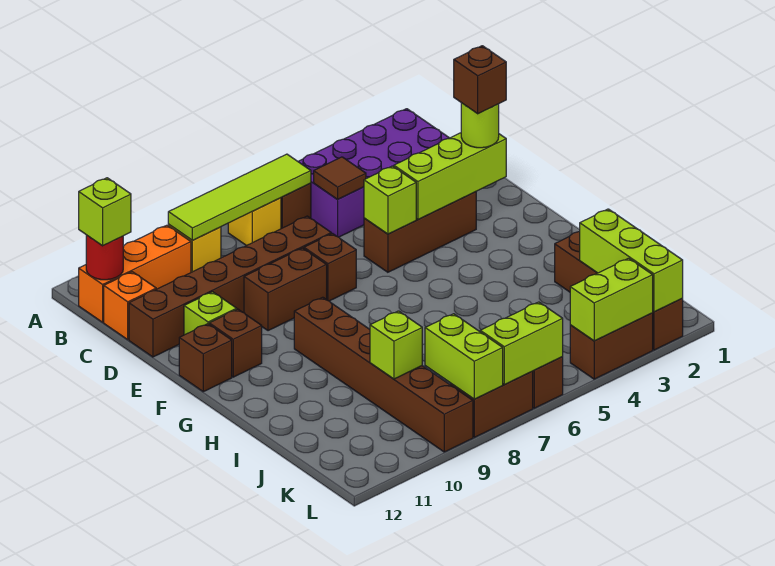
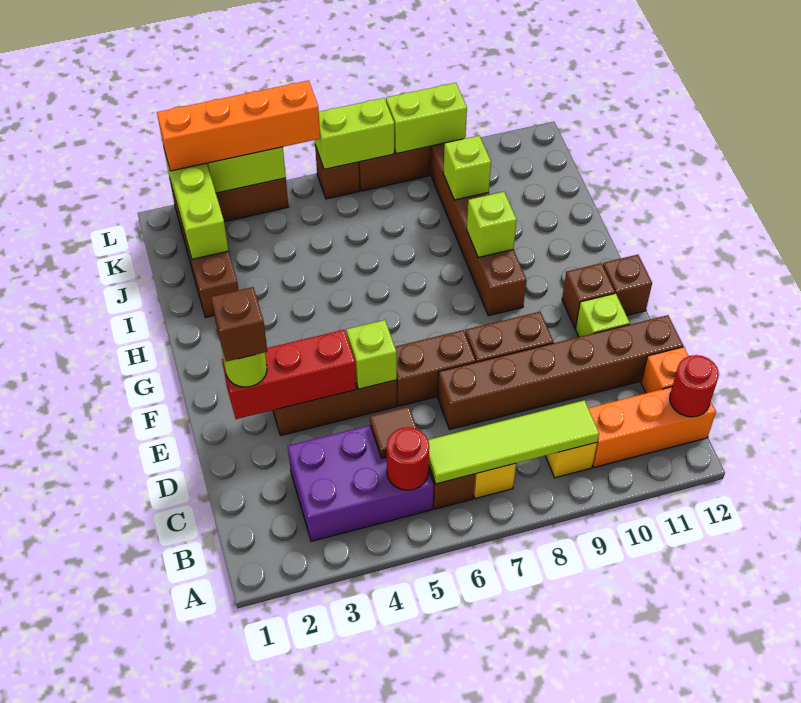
purple brick B2:C5 level 1 -> purple brick B3:C5 level 1
none -> red round brick B5 level 2
lime brick B12 level 3 -> lime brick H9 level 2
lime brick E2:E4 level 2 -> red brick E2:E4 level 2
brown brick E7 level 1 -> brown brick E6:E7 level 1
lime brick K8:L8 level 2 -> lime brick L8:L9 level 2
none -> orange brick L2:L5 level 3

